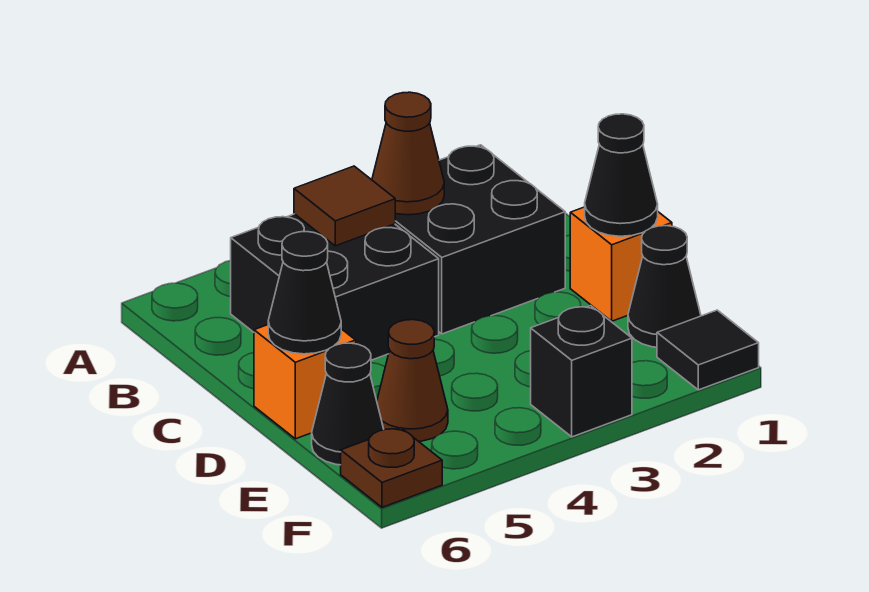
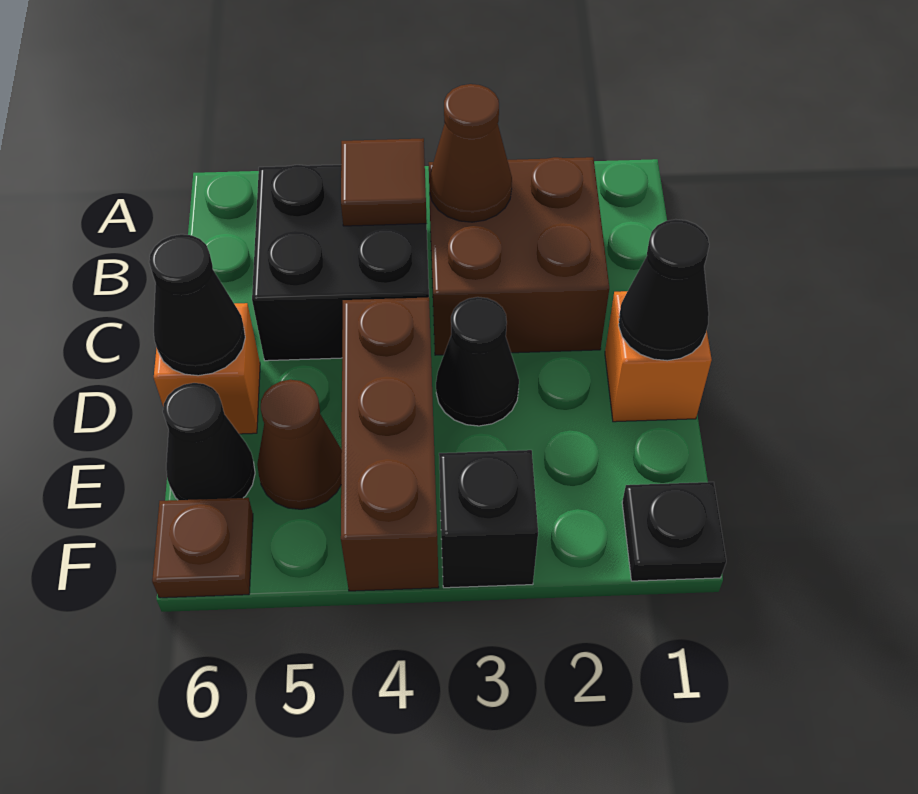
black brick B2:C3 level 1 -> brown brick B2:C3 level 1
none -> brown brick D4:F4 level 1
black cone E1 level 1 -> black cone D3 level 1
black tile F1 level 1 -> black plate F1 level 1

